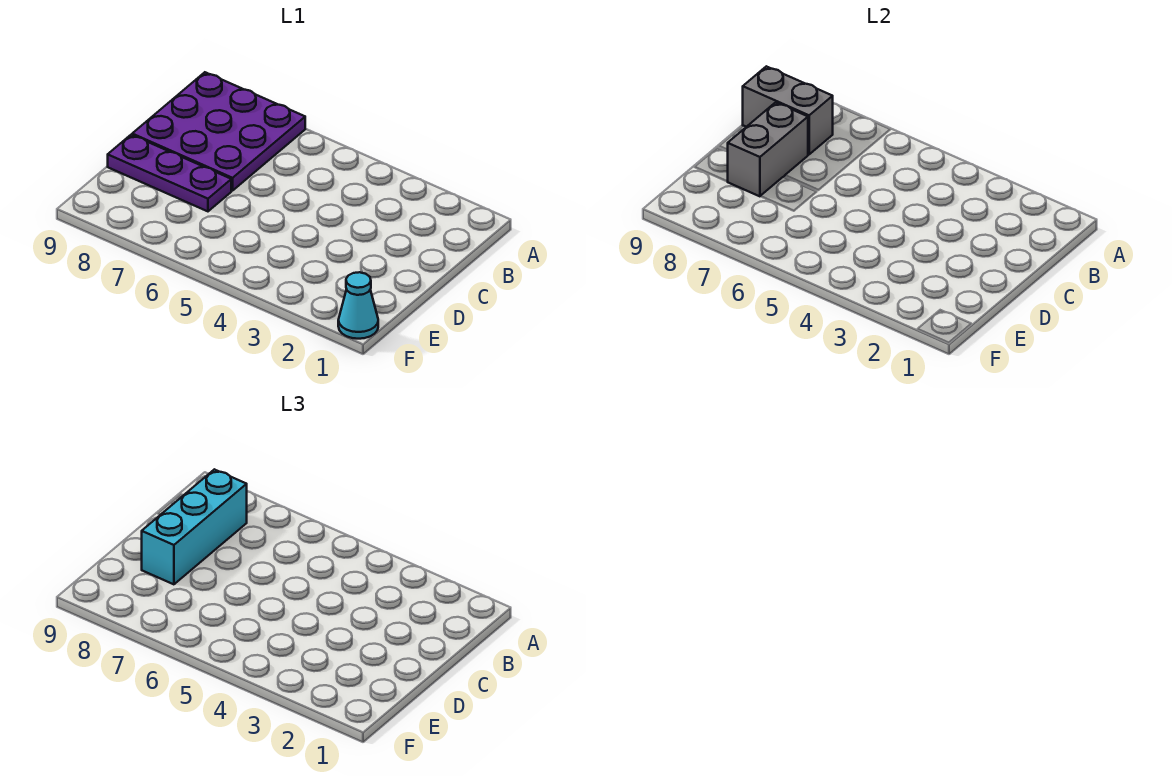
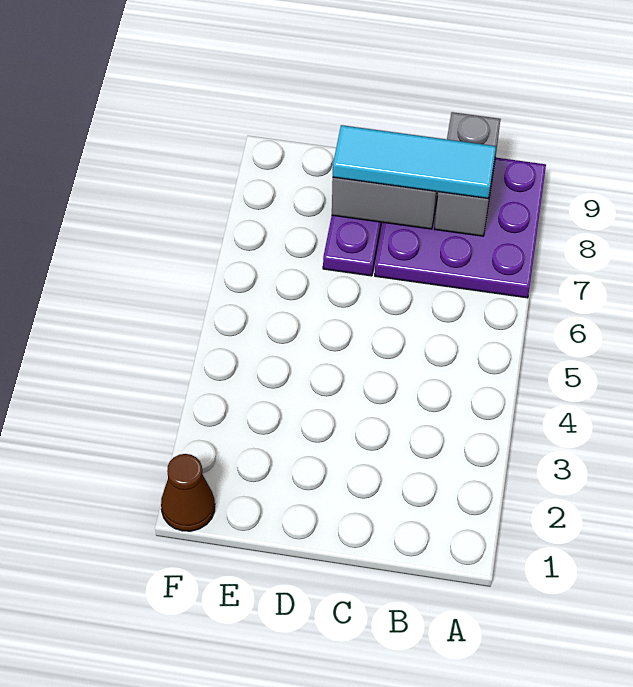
cyan brick B8:D8 level 3 -> cyan tile B8:D8 level 3
cyan cone F1 level 1 -> brown cone F1 level 1

